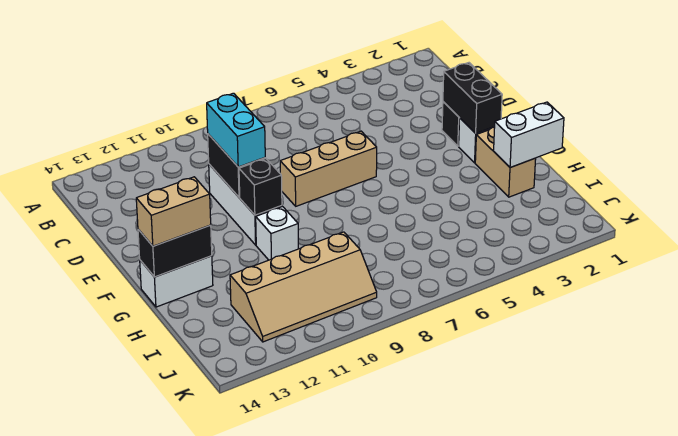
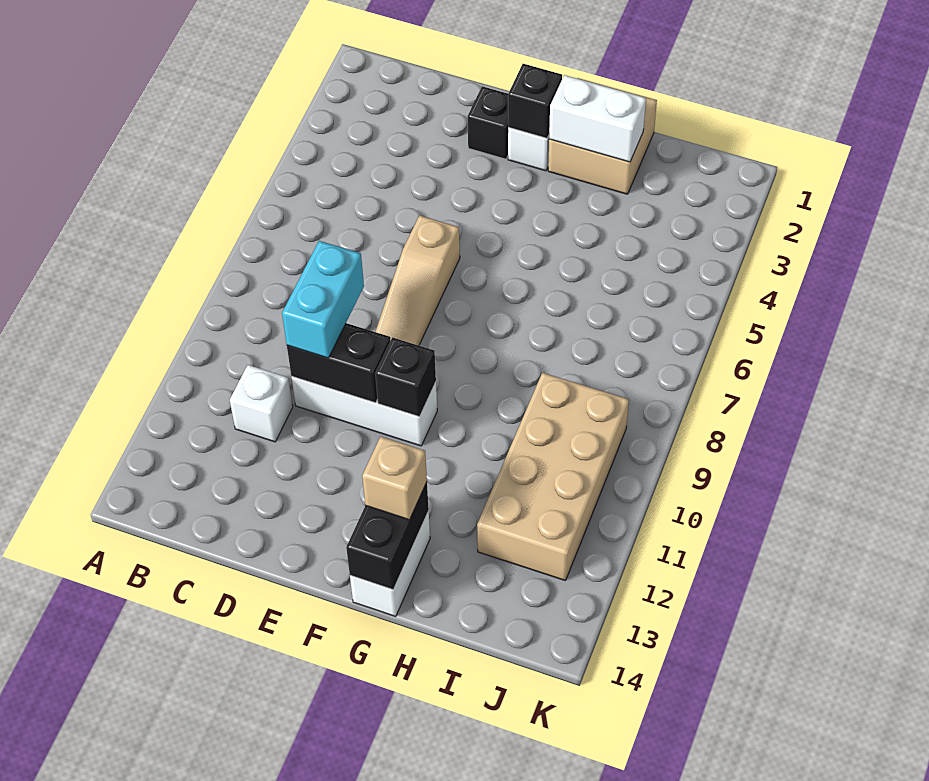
cyan brick D10:E10 level 3 -> cyan brick D9:D10 level 3
black brick E2:F2 level 2 -> black brick F2 level 2
tan brick E6:E8 level 1 -> tan slope E6:E8 level 1 top 6
tan brick G2:H2 level 1 -> tan brick G1:H2 level 1
white brick G10 level 1 -> white brick C11 level 1
tan brick G13:G14 level 3 -> tan brick G13 level 3
white brick H1:H2 level 2 -> white brick G2:H2 level 2
tan slope I9:J12 level 1 top I -> tan brick I9:J12 level 1

